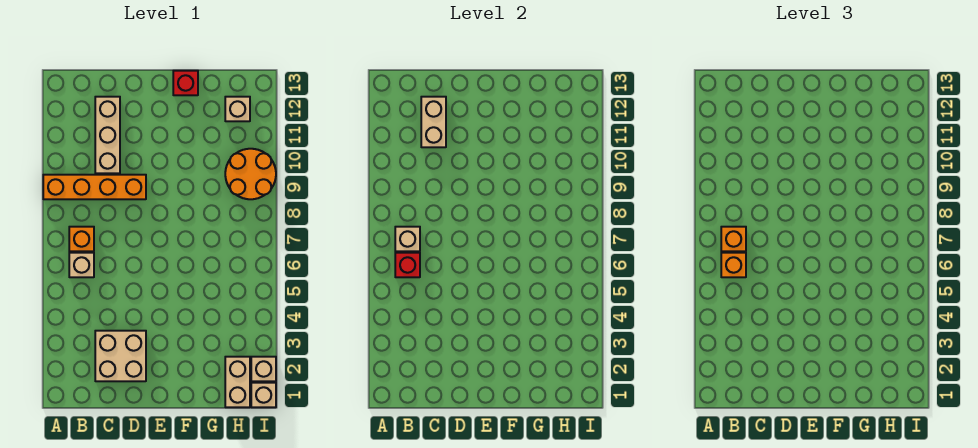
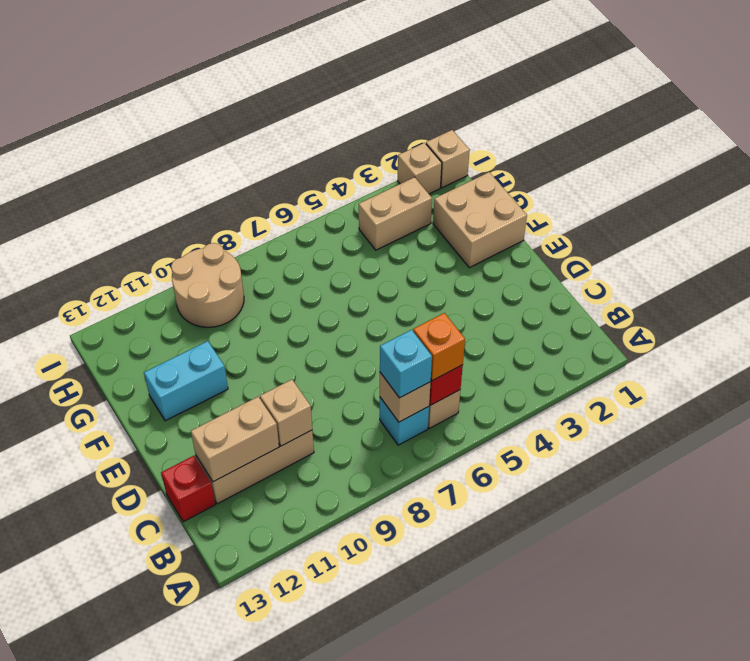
orange brick A9:D9 level 1 -> none
orange brick B7 level 1 -> cyan brick B7 level 1
orange brick B7 level 3 -> cyan brick B7 level 3
tan brick C2:D3 level 1 -> tan brick F1:G2 level 1
none -> cyan brick F11:F12 level 1
red brick F13 level 1 -> red brick C13 level 1
tan brick H1:H2 level 1 -> tan brick H3:H4 level 1
orange round brick H9:I10 level 1 -> tan round brick H9:I10 level 1
tan brick H12 level 1 -> tan brick C10 level 2

